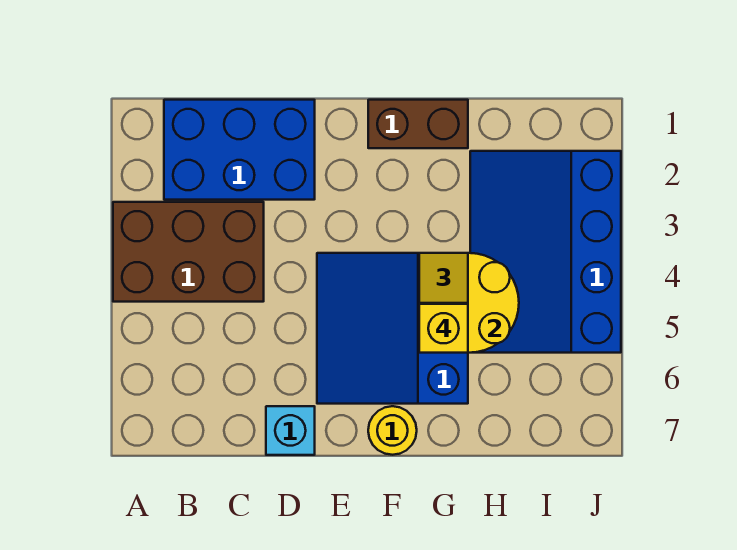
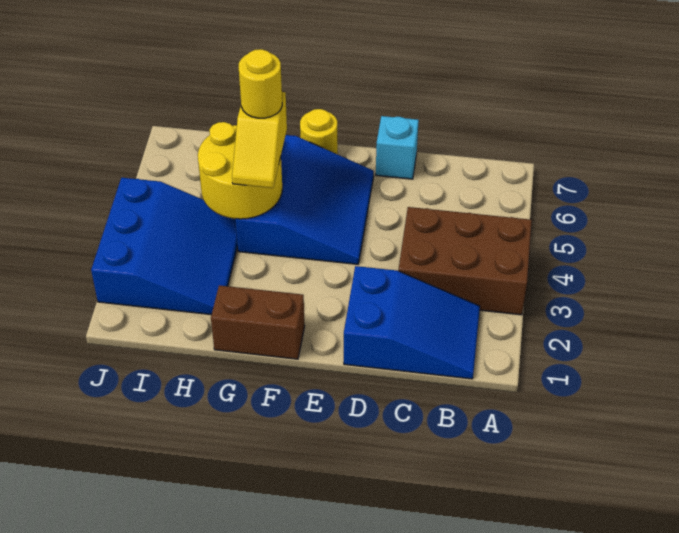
blue brick B1:D2 level 1 -> blue slope B1:D2 level 1 top D
yellow brick G5 level 4 -> yellow round brick G5 level 4
blue slope H2:J5 level 1 top J -> blue slope H2:J4 level 1 top J

